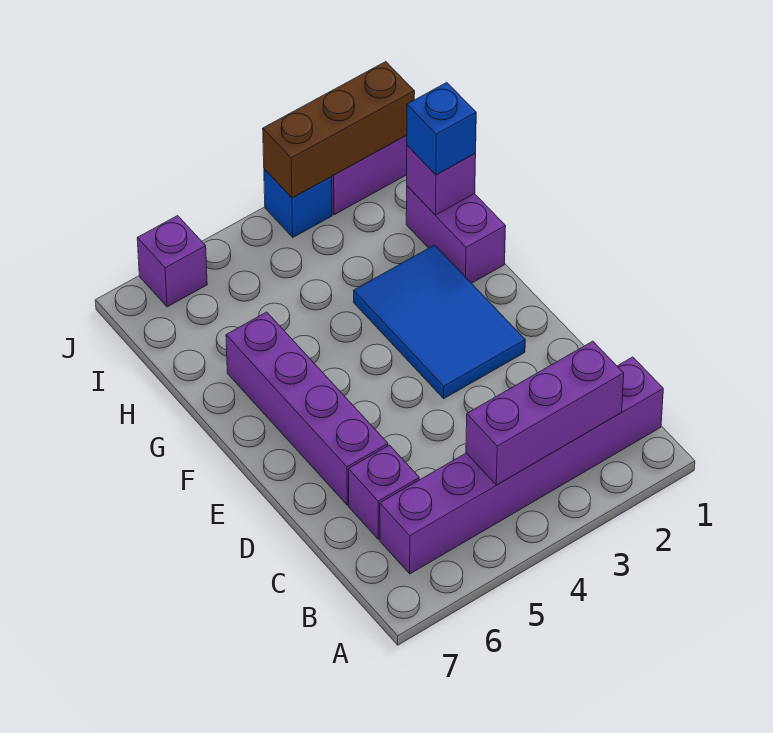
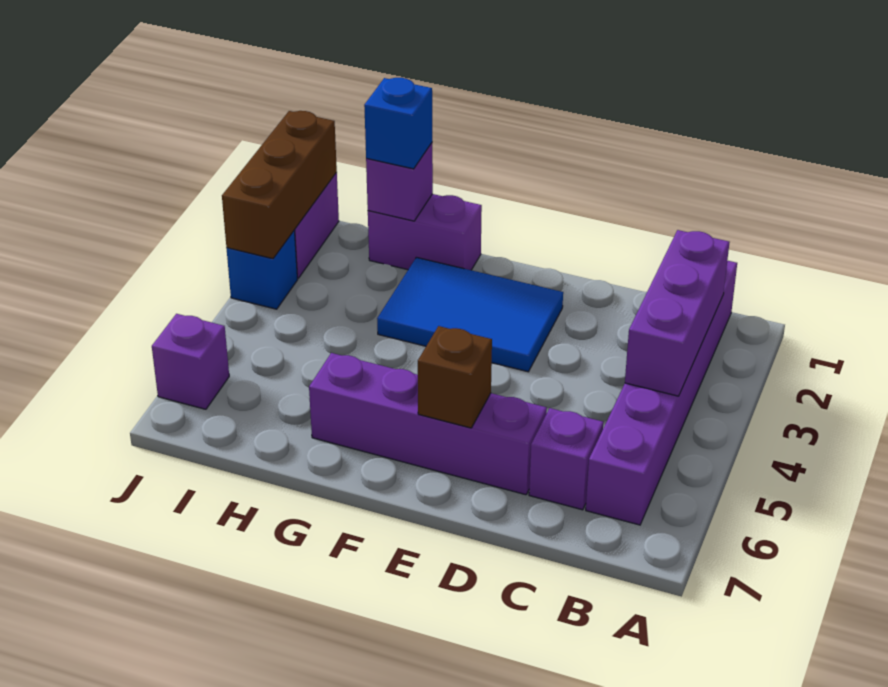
none -> brown brick E6 level 2

